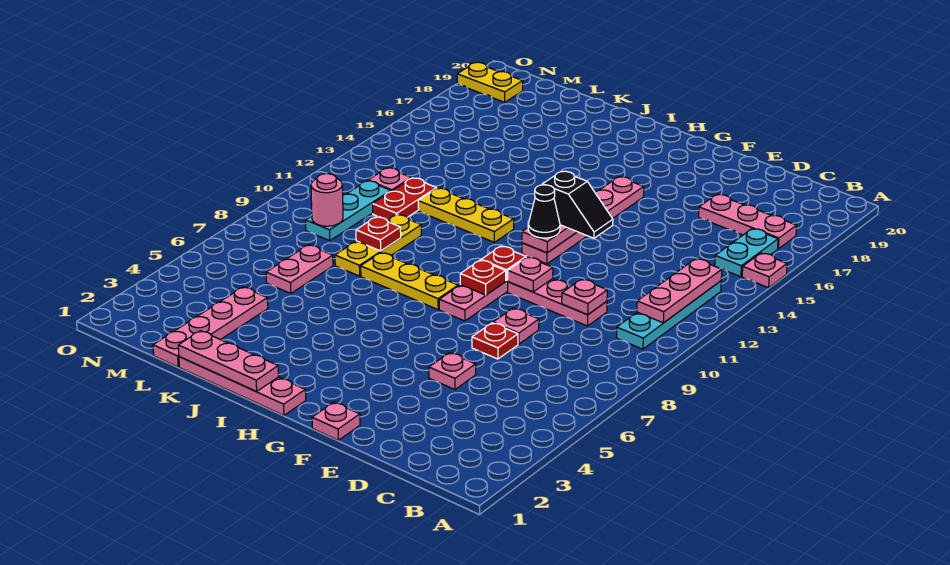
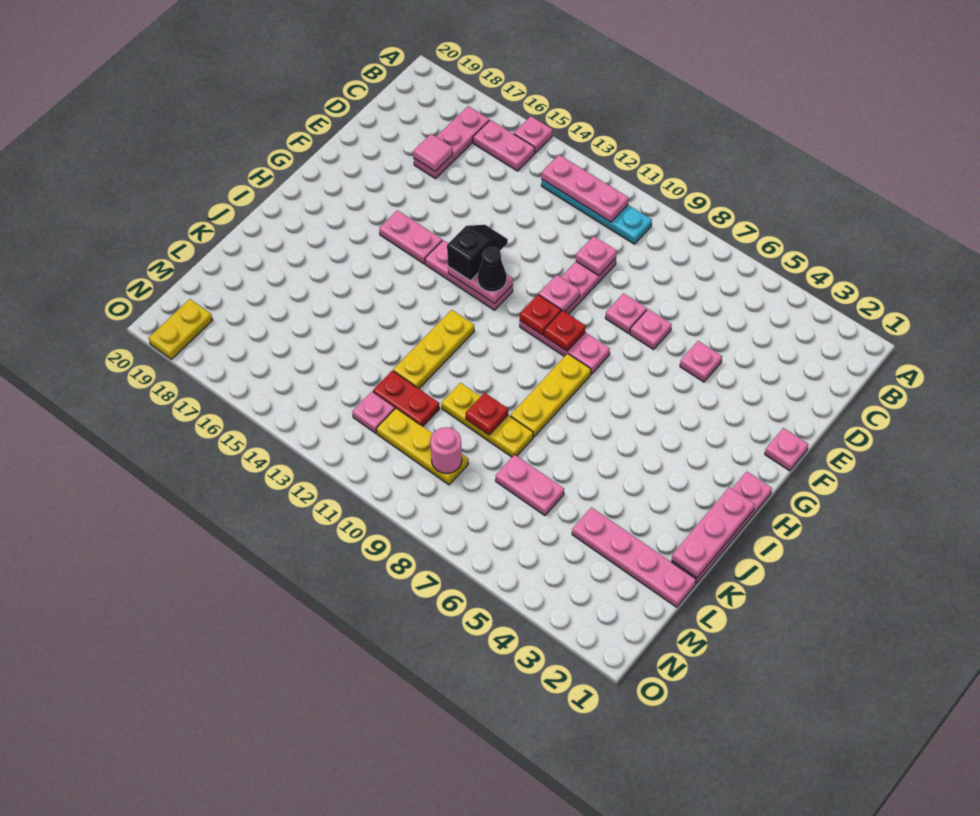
cyan plate B15:B16 level 1 -> pink plate B15:B16 level 1
none -> pink tile D17 level 2
red plate E7 level 1 -> pink plate E7 level 1
cyan plate M9:M11 level 1 -> yellow plate M9:M11 level 1

